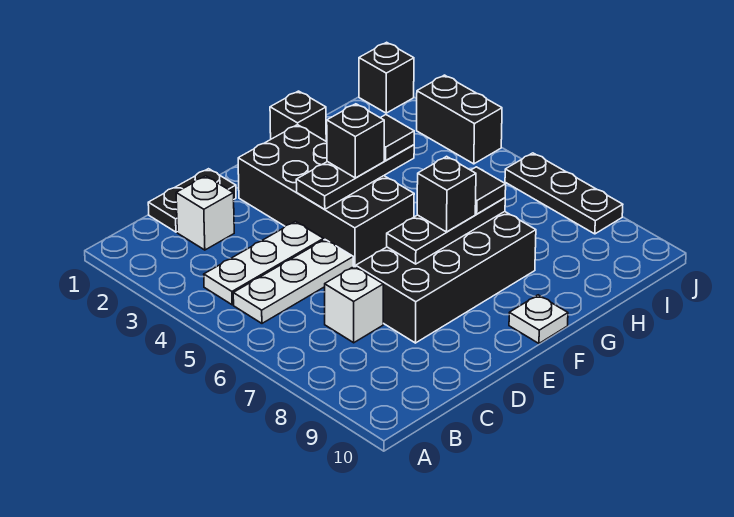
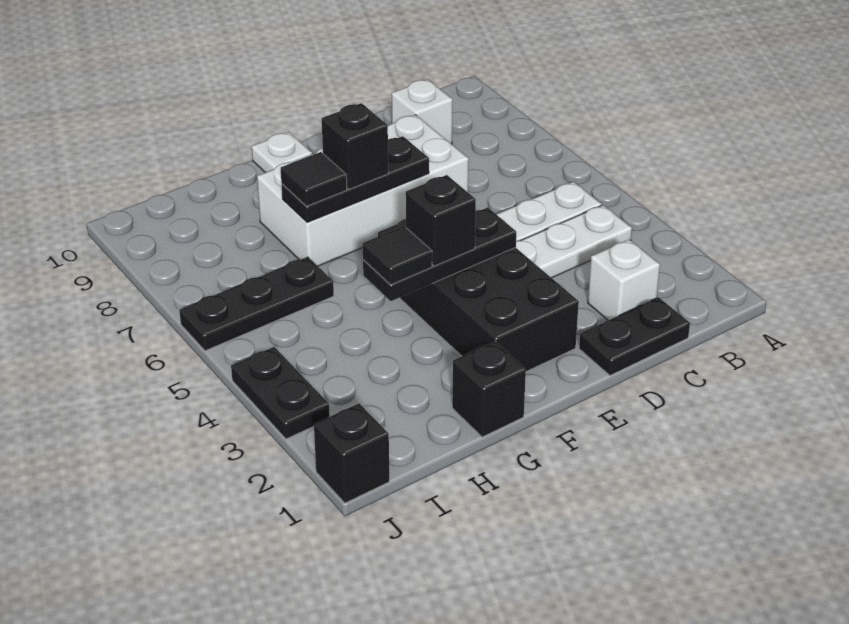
white brick C7 level 1 -> white brick C9 level 1
black brick D7:G8 level 1 -> white brick D7:G8 level 1
black brick J3:J4 level 1 -> black plate J3:J4 level 1
black plate J6:J8 level 1 -> black plate H6:J6 level 1

